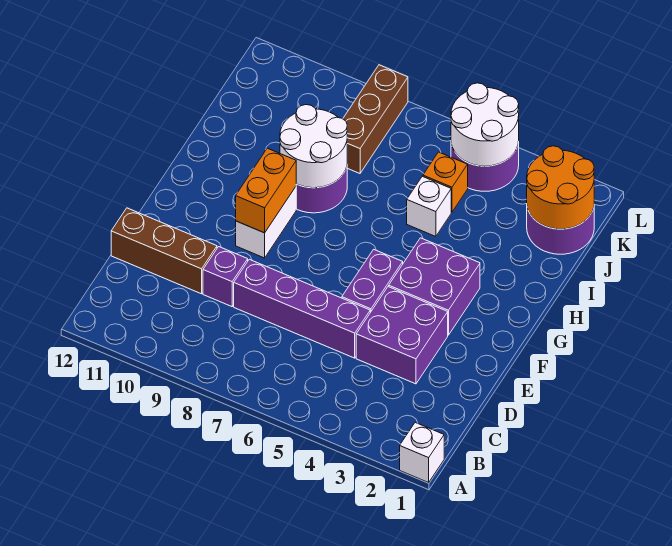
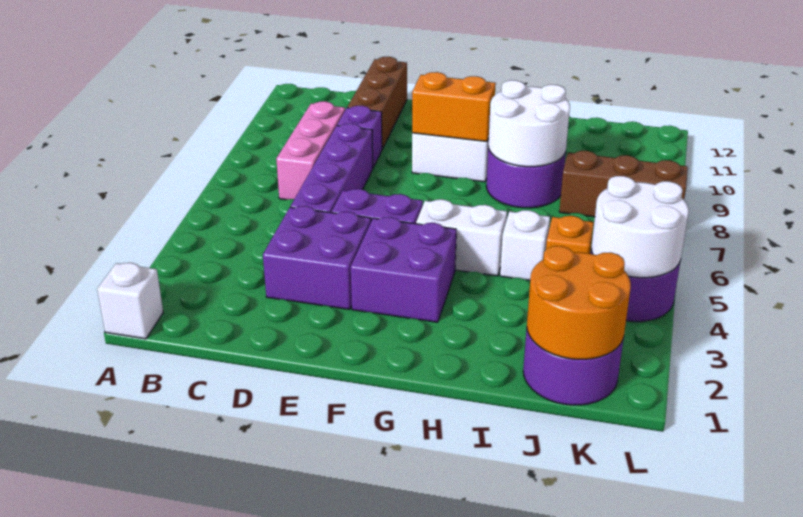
none -> pink brick C7:C9 level 1
none -> white brick G5:H5 level 1

